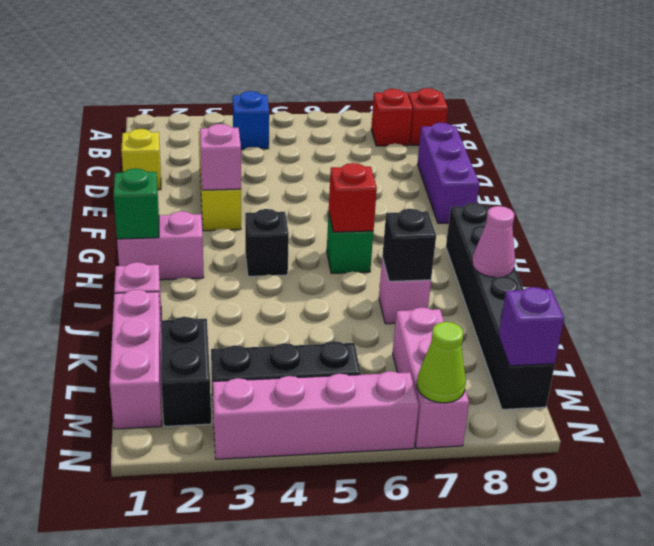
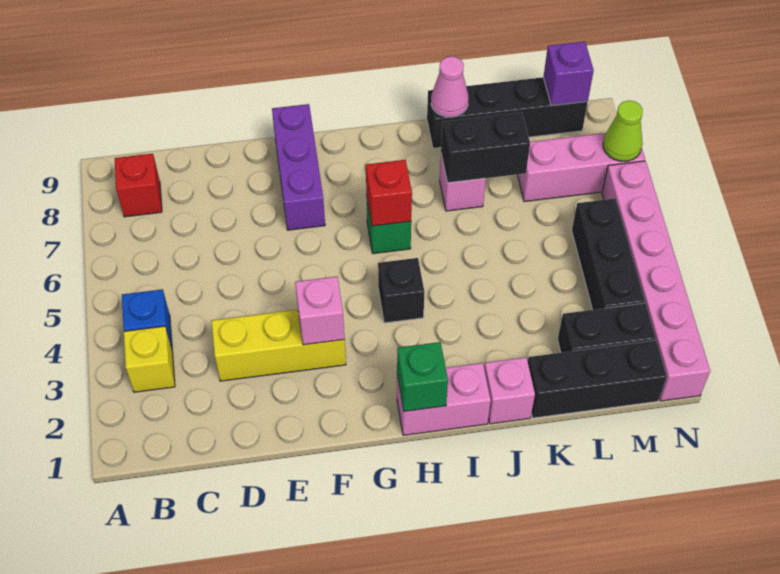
red brick B9 level 1 -> none
yellow brick D1 level 1 -> yellow brick B3 level 1
purple brick D9:F9 level 1 -> purple brick F7:F9 level 1
pink brick H1:H2 level 1 -> pink brick H1:I1 level 1
black brick H9:M9 level 1 -> black brick J9:M9 level 1
black brick J7 level 2 -> black brick J7:K7 level 2
pink brick K1:M1 level 1 -> black brick K1:M1 level 1
pink brick N3:N6 level 1 -> pink brick N1:N6 level 1

